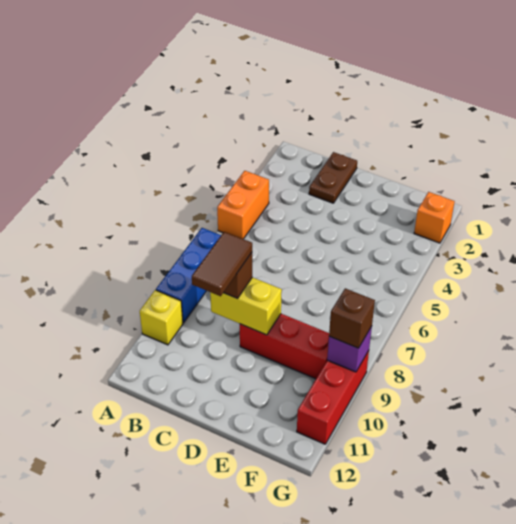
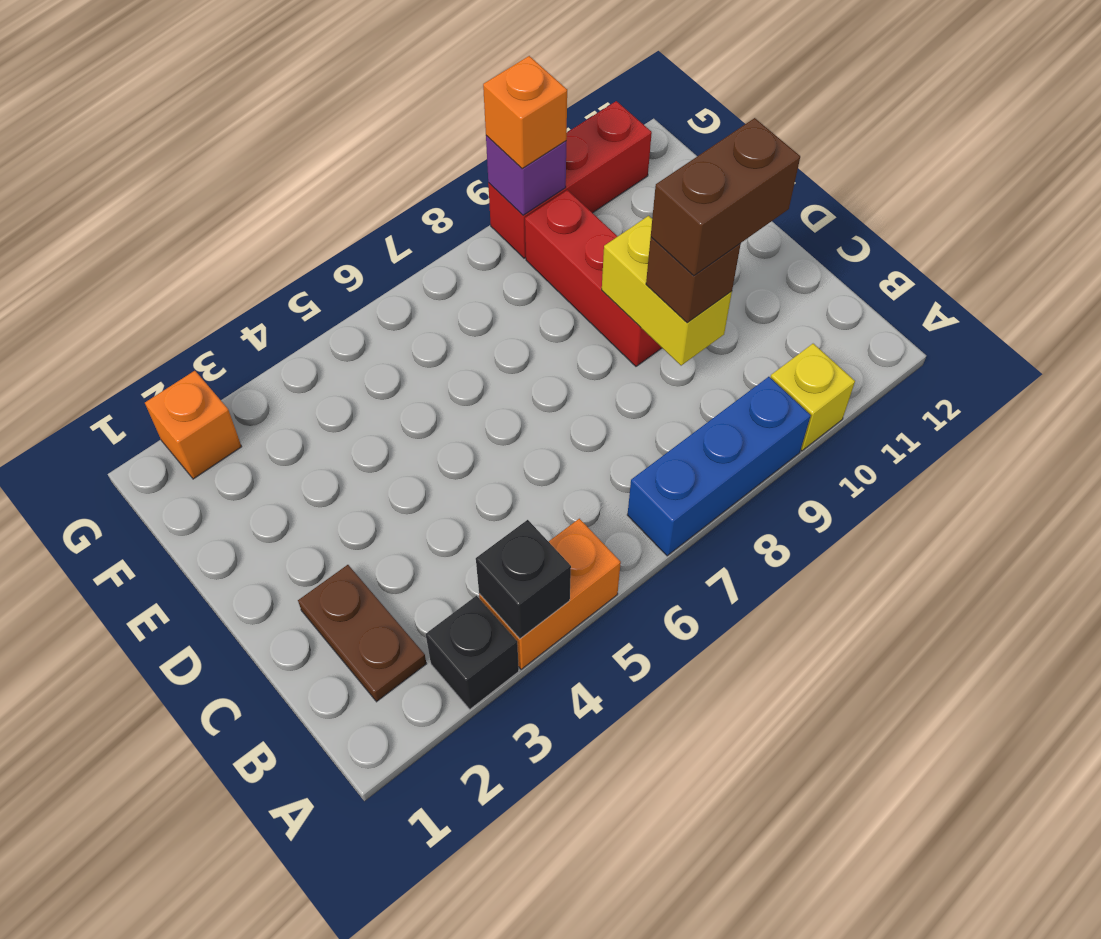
none -> black brick A3 level 1
none -> black brick A4 level 2
brown plate C1:C2 level 1 -> brown plate B2:C2 level 1
brown tile C9:C10 level 4 -> brown brick C9:C10 level 4
brown brick G9 level 3 -> orange brick G9 level 3

